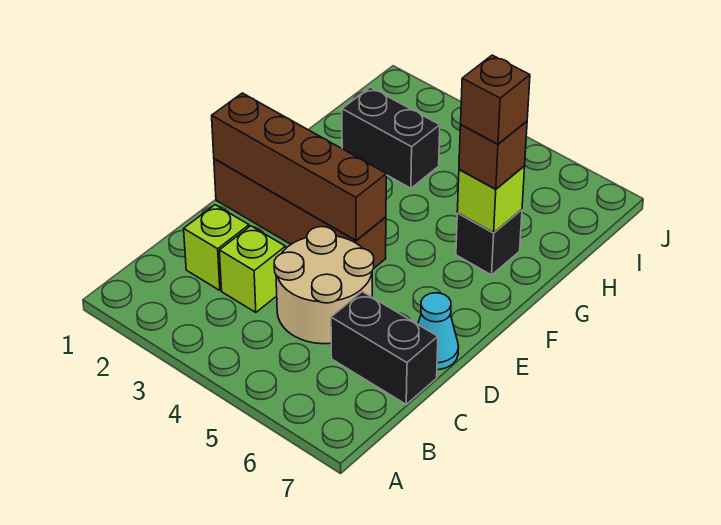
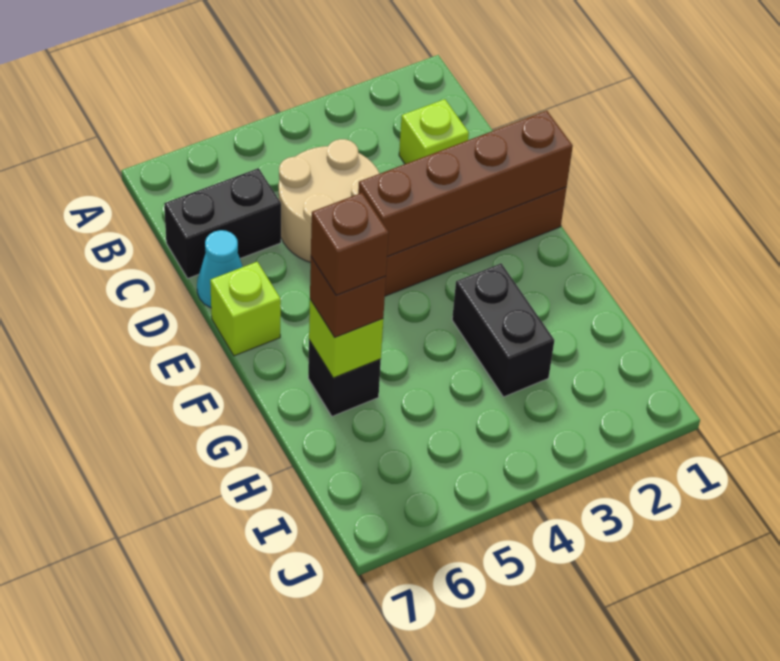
lime brick C3 level 1 -> lime brick E7 level 1
black brick H2:H3 level 1 -> black brick G3:H3 level 1

